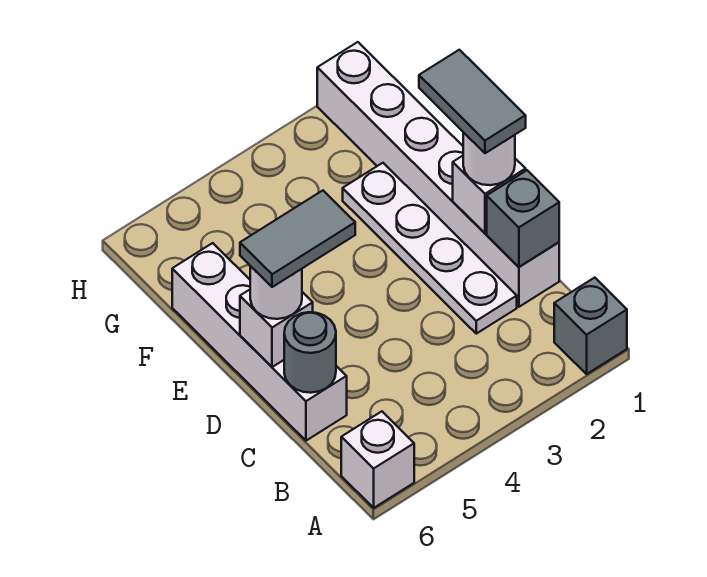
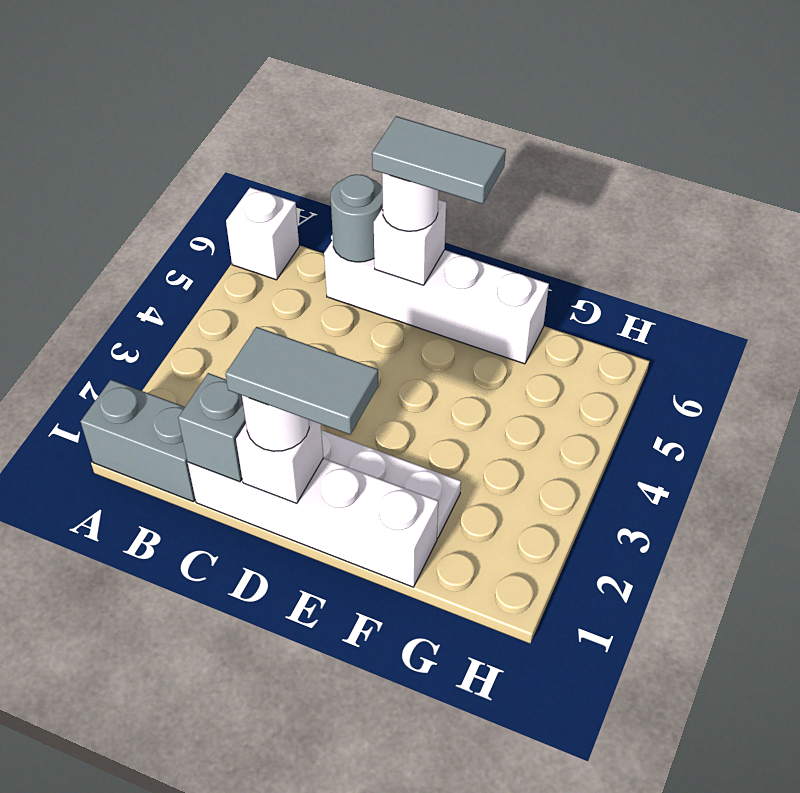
grey brick A1 level 1 -> grey brick A1:B1 level 1
white brick C1:H1 level 1 -> white brick C1:F1 level 1
grey tile D5:D6 level 4 -> grey tile D6:E6 level 4

